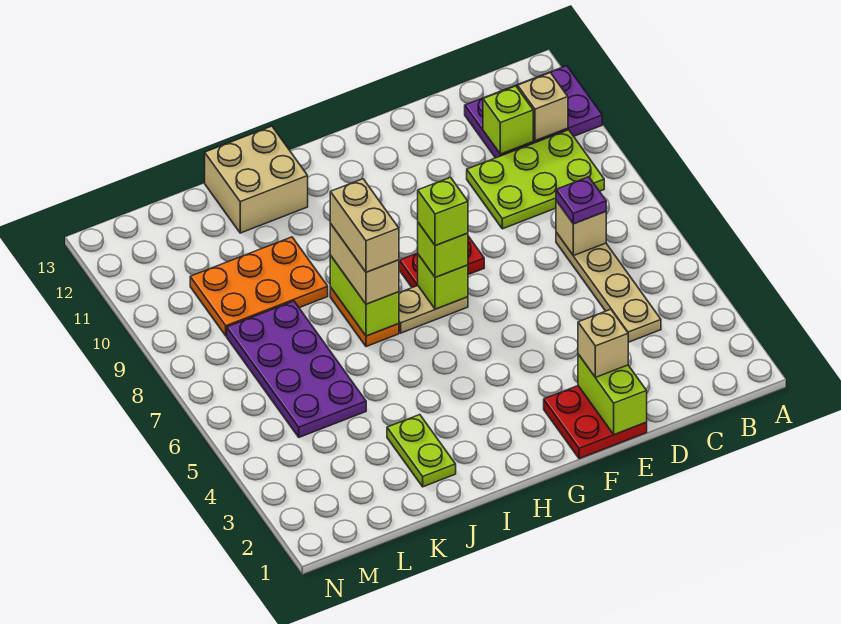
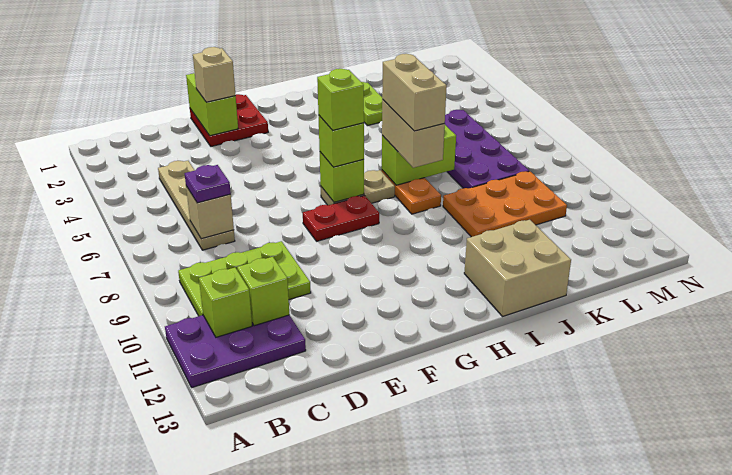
tan brick B11 level 2 -> lime brick B11 level 2
lime brick I7:I8 level 2 -> lime brick I7:J7 level 2

